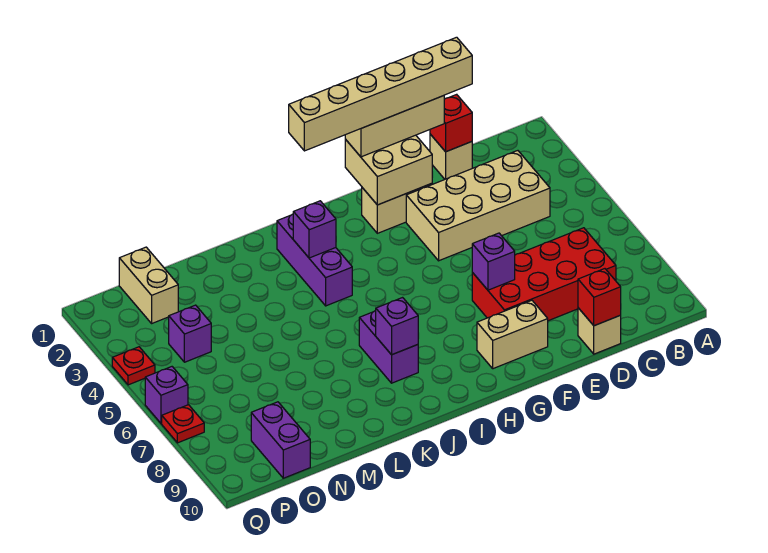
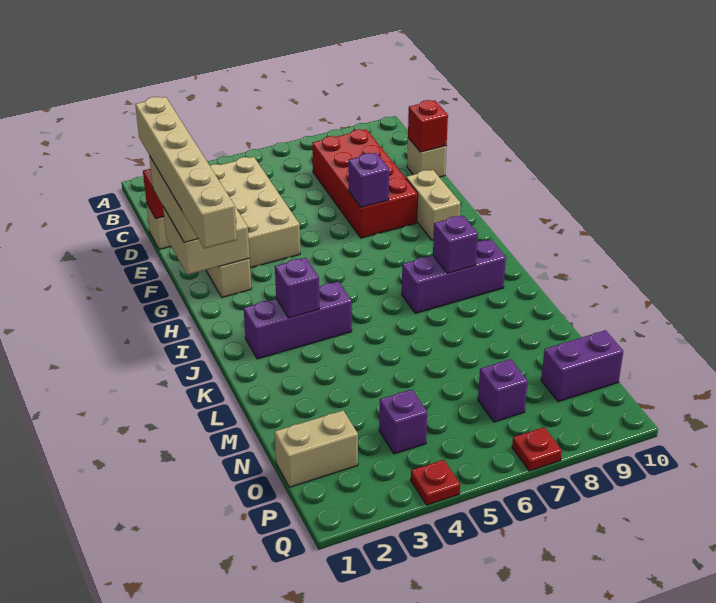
purple brick J7:J8 level 1 -> purple brick J7:J9 level 1
purple brick Q6 level 1 -> purple brick O7 level 1

